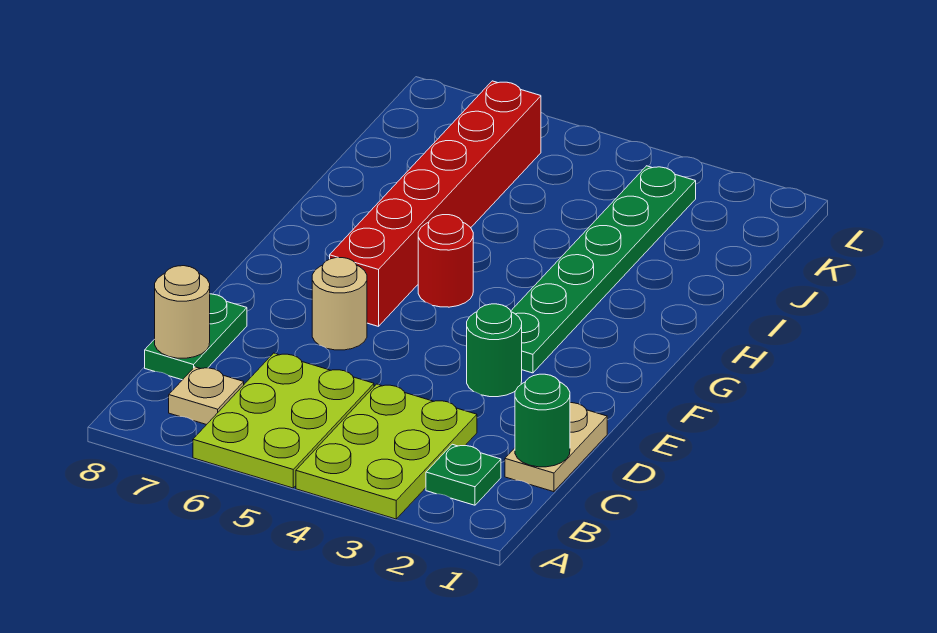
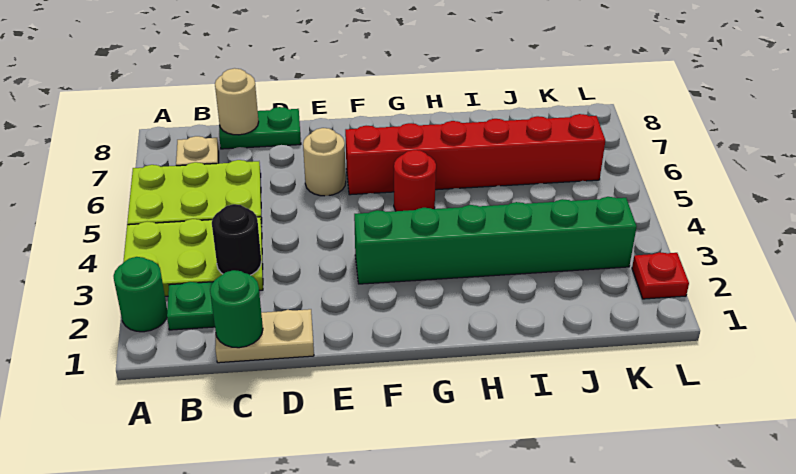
none -> black round brick C3 level 2
green round brick E3 level 1 -> green round brick A2 level 1
green plate F3:K3 level 1 -> green brick F3:K3 level 1
none -> red plate L2 level 1

